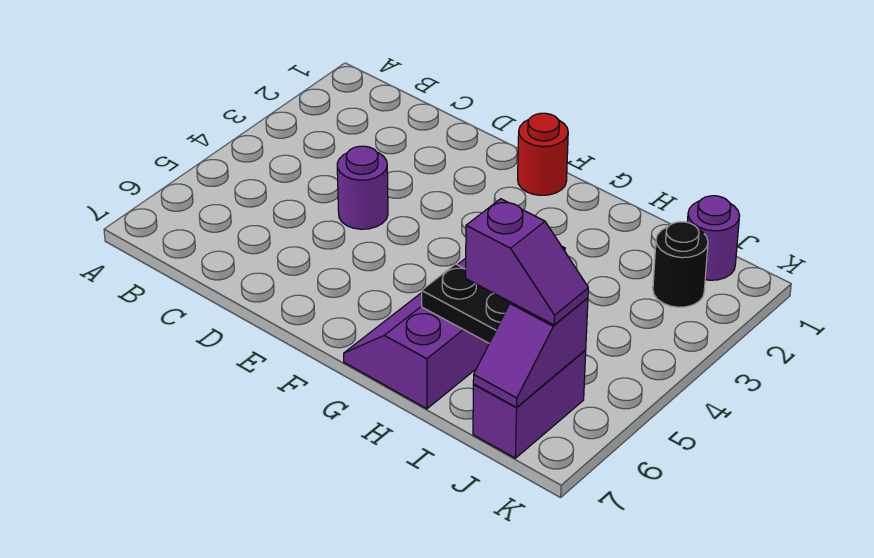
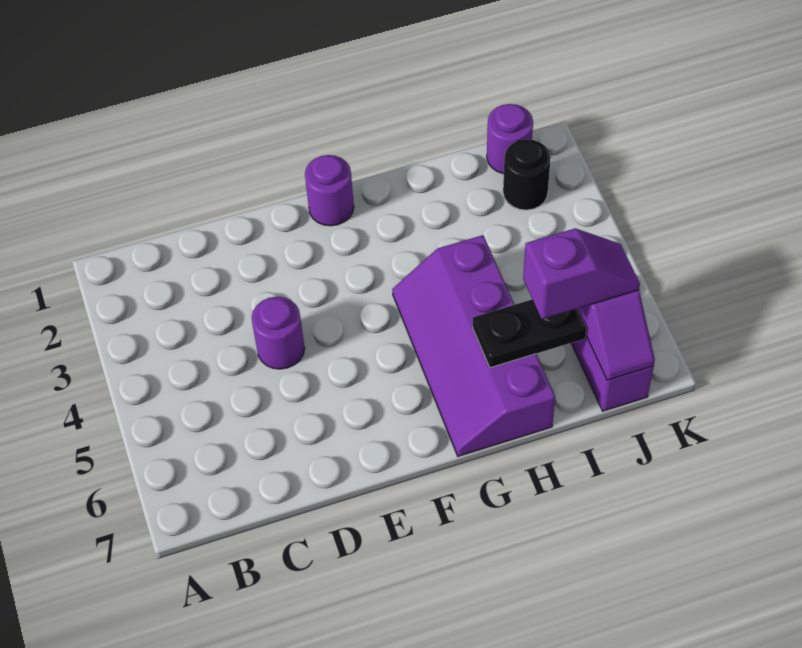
red round brick F1 level 1 -> purple round brick F1 level 1

